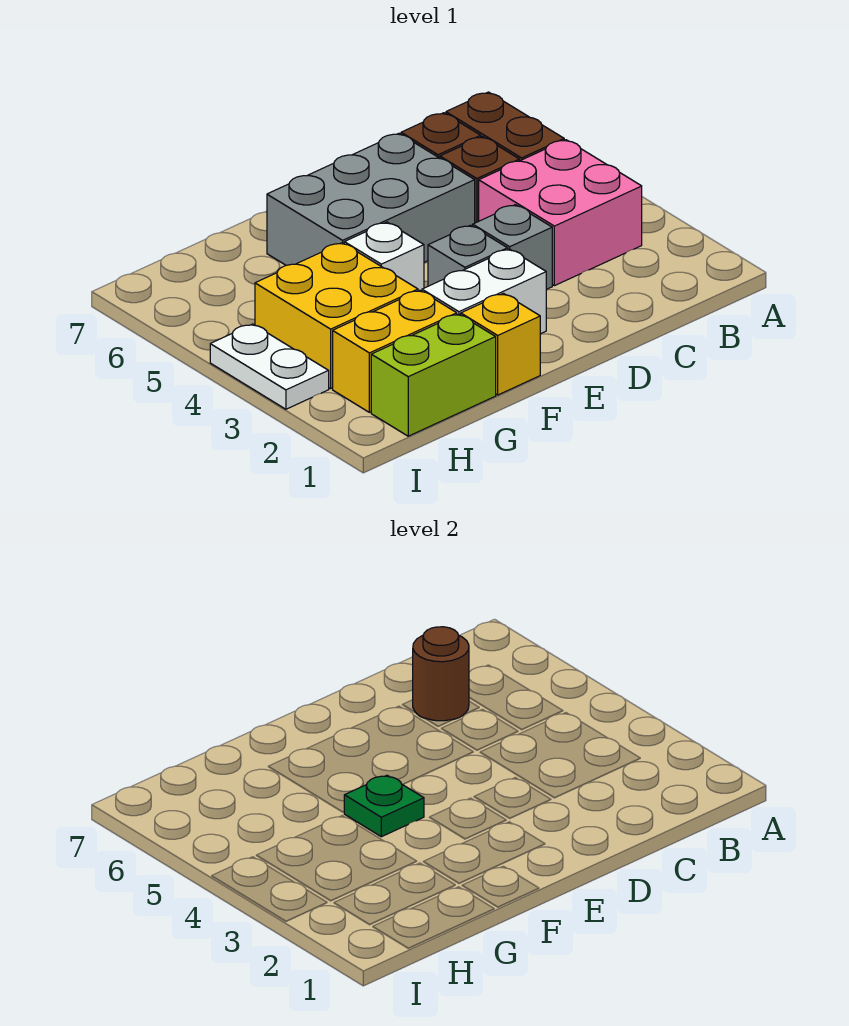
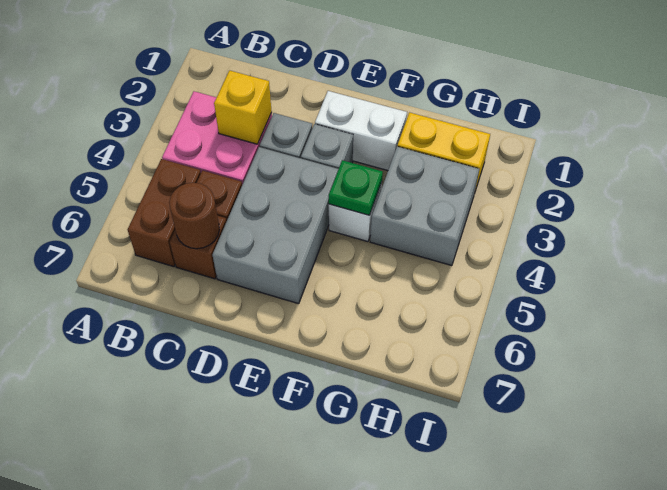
grey brick D5:F6 level 1 -> grey brick D4:E6 level 1
yellow brick F1 level 1 -> yellow brick C3 level 2
lime brick G1:H1 level 1 -> none
yellow brick G3:H4 level 1 -> grey brick G3:H4 level 1
white plate I3:I4 level 1 -> none

